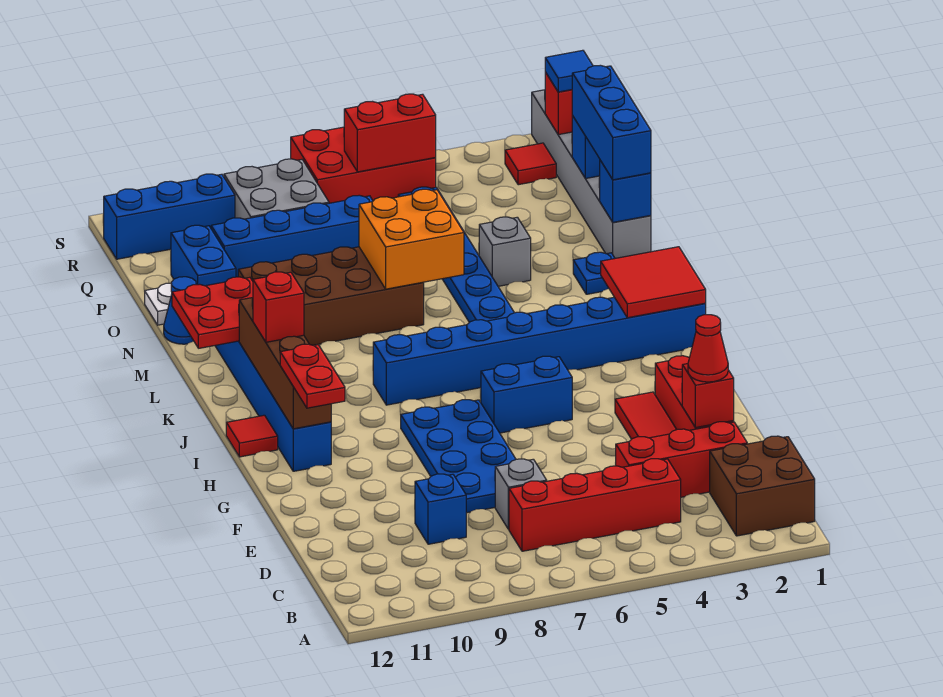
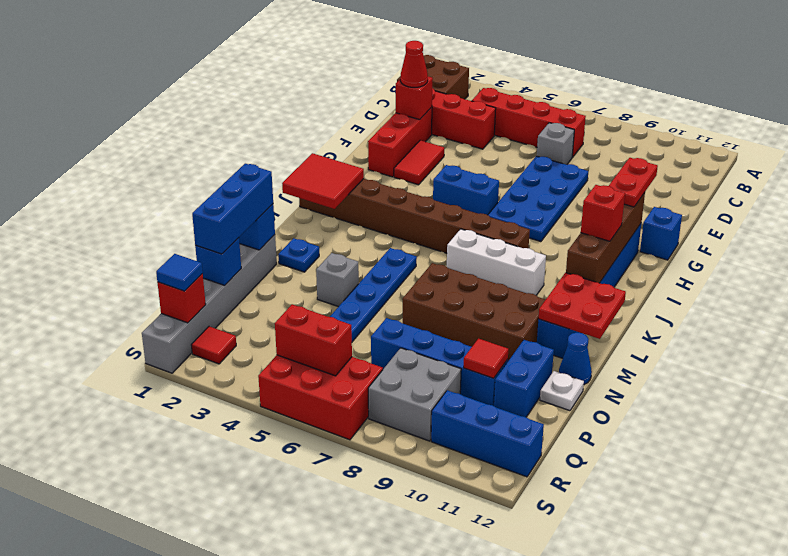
blue brick D9 level 1 -> blue brick G12 level 1
red tile I12 level 1 -> red tile P10 level 2
blue brick J1:J8 level 1 -> brown brick J1:J8 level 1
none -> white brick K7:K9 level 1
orange brick M6:N7 level 2 -> none

